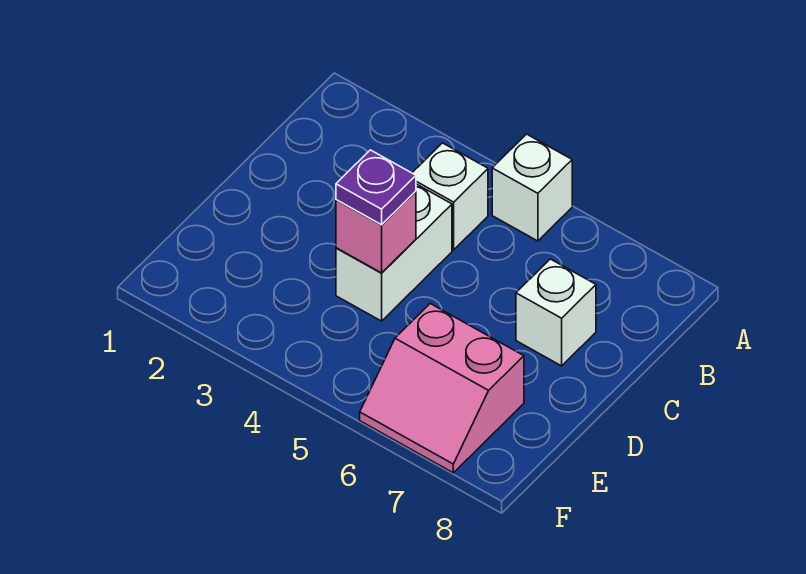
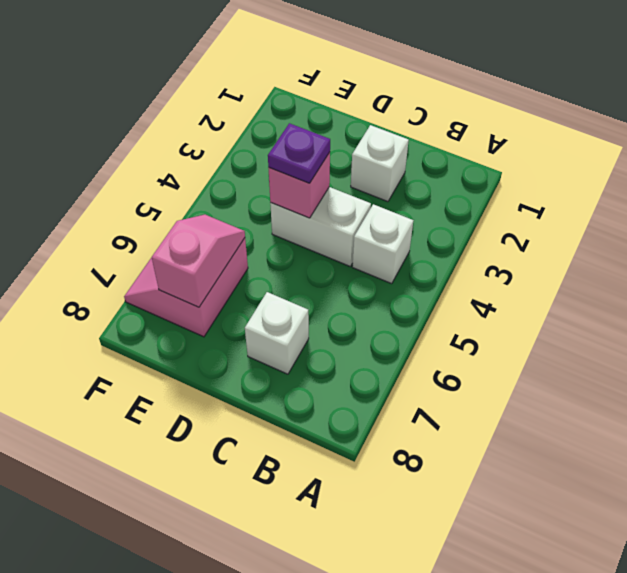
white brick A5 level 1 -> white brick C2 level 1
none -> pink slope E6:E7 level 2 top 7

